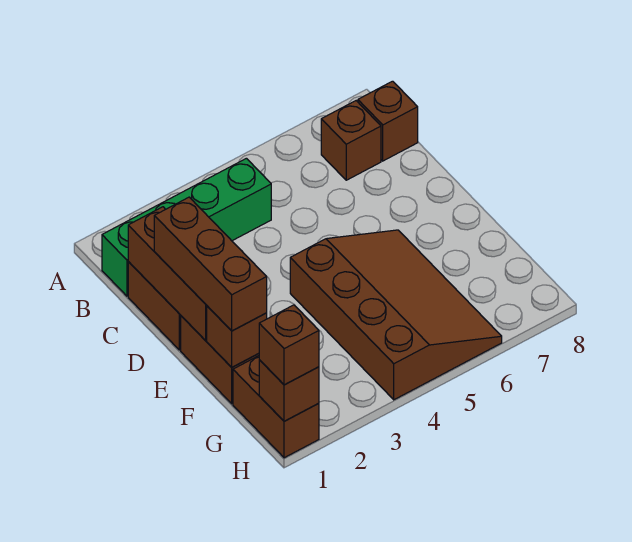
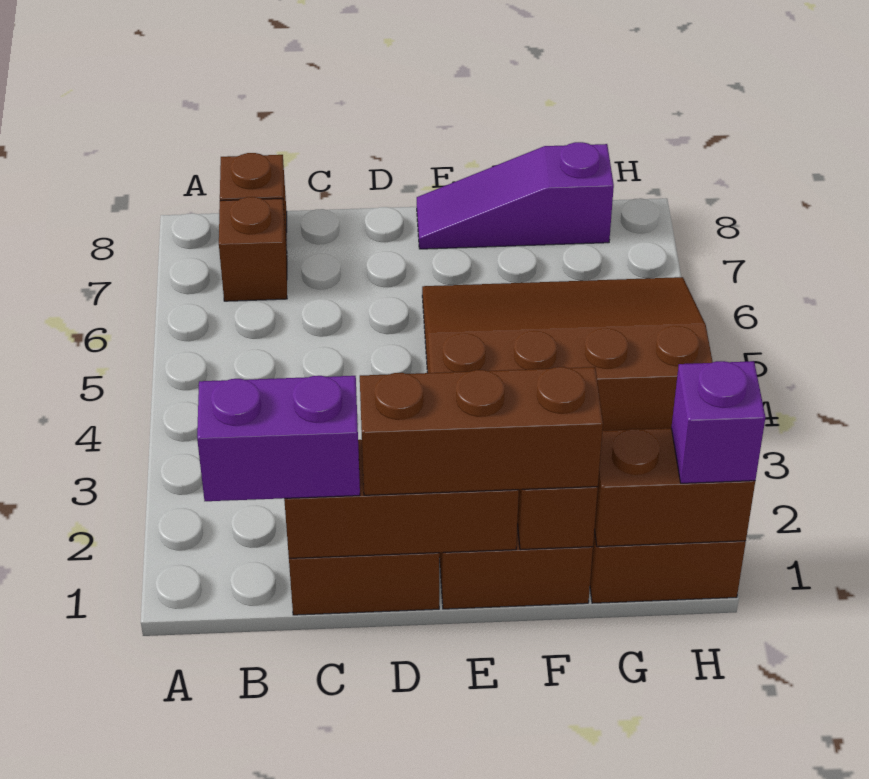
green brick B1:B4 level 1 -> none
none -> purple brick B1:C1 level 3
none -> purple slope E8:G8 level 1 top G
brown brick H1 level 2 -> brown brick G1:H1 level 2
brown brick H1 level 3 -> purple brick H1 level 3

